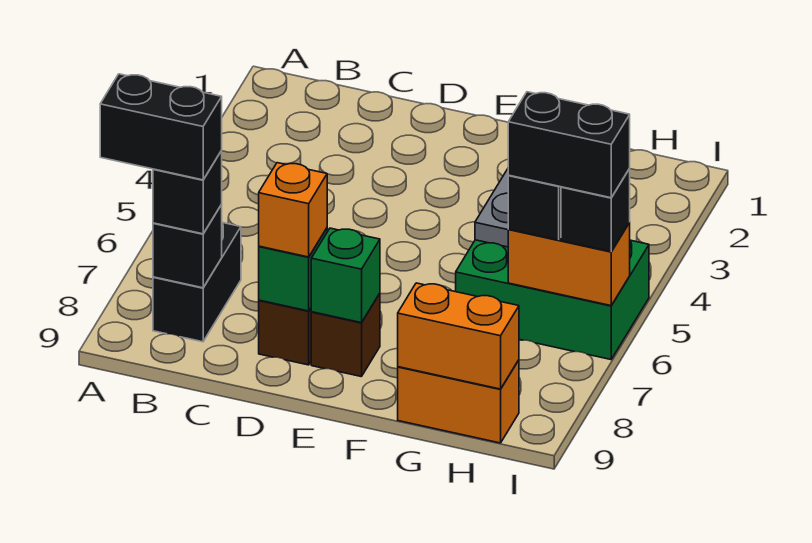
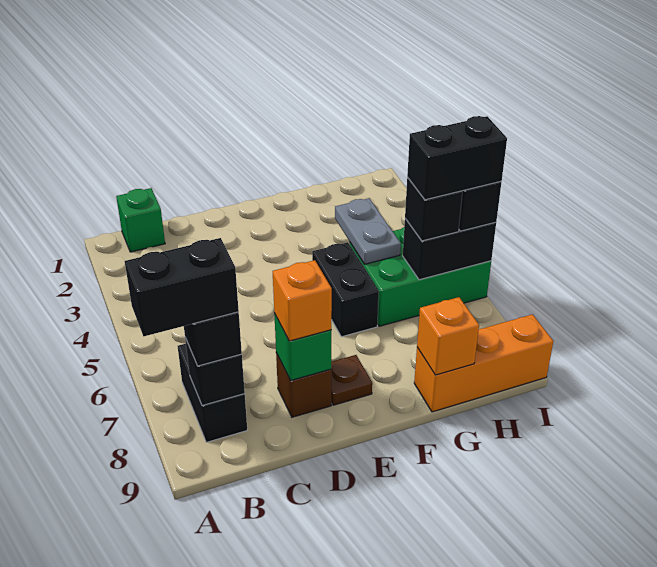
brown brick E8 level 1 -> brown plate E8 level 1
green brick E8 level 2 -> green brick B1 level 1
none -> black brick F5:F6 level 1
orange brick G9:H9 level 1 -> orange brick G9:I9 level 1
orange brick G9:H9 level 2 -> orange brick G9 level 2
orange brick H6:I6 level 2 -> black brick H6:I6 level 2

